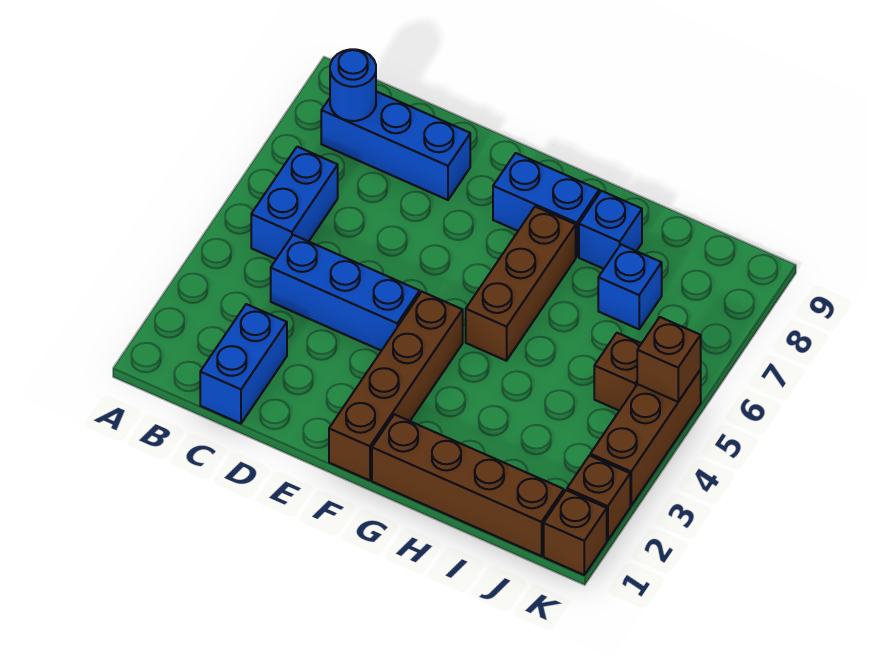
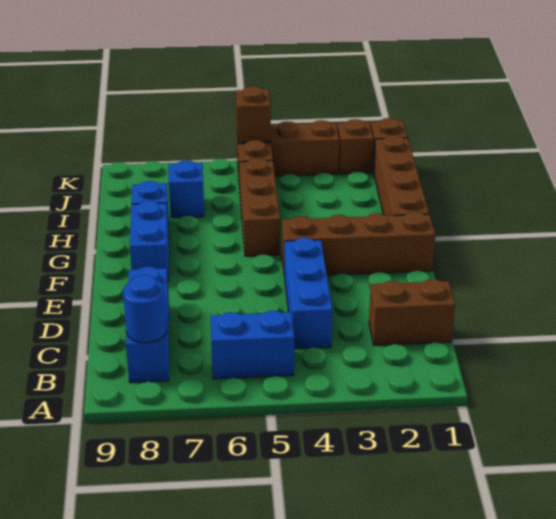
blue brick C1:C2 level 1 -> brown brick C1:C2 level 1
brown brick G5:G7 level 1 -> brown brick G5:I5 level 1

